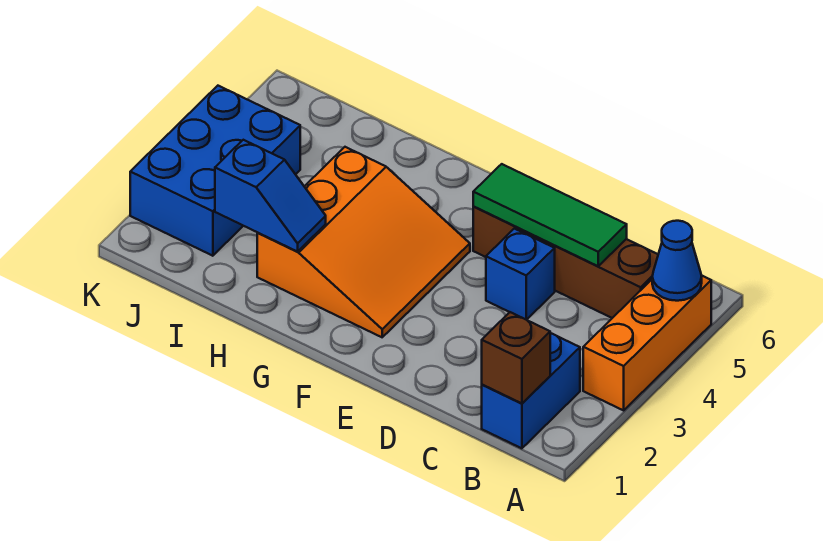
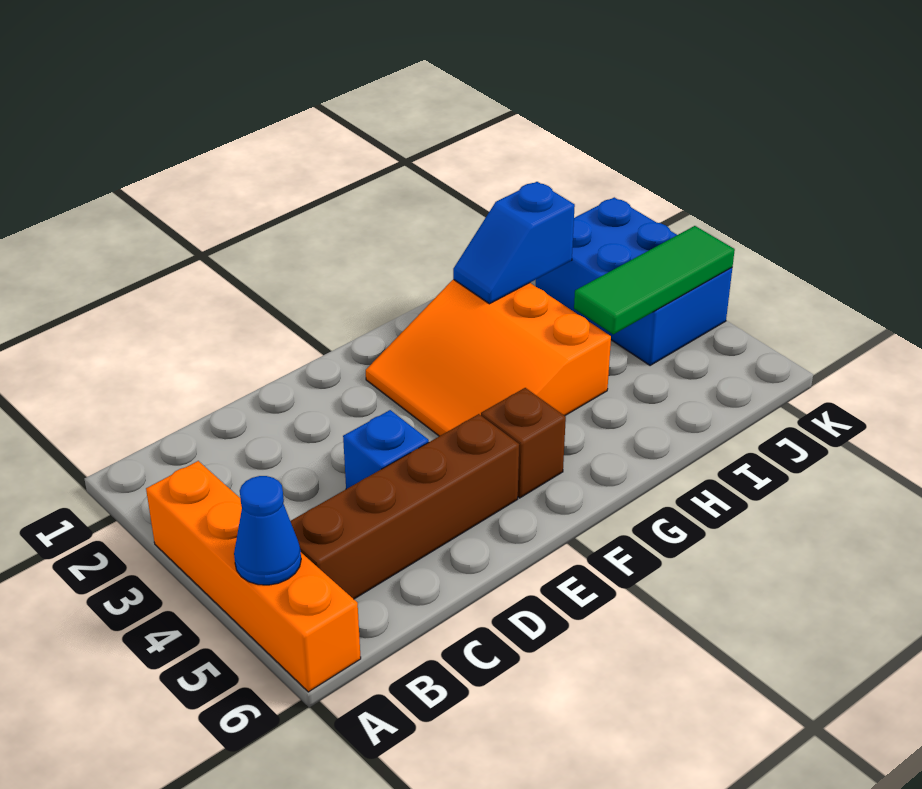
orange brick A3:A5 level 1 -> orange brick A3:A6 level 1
blue brick B1:B2 level 1 -> none
brown brick B1 level 2 -> brown brick F5 level 1
green tile C5:E5 level 2 -> green tile I4:K4 level 2

